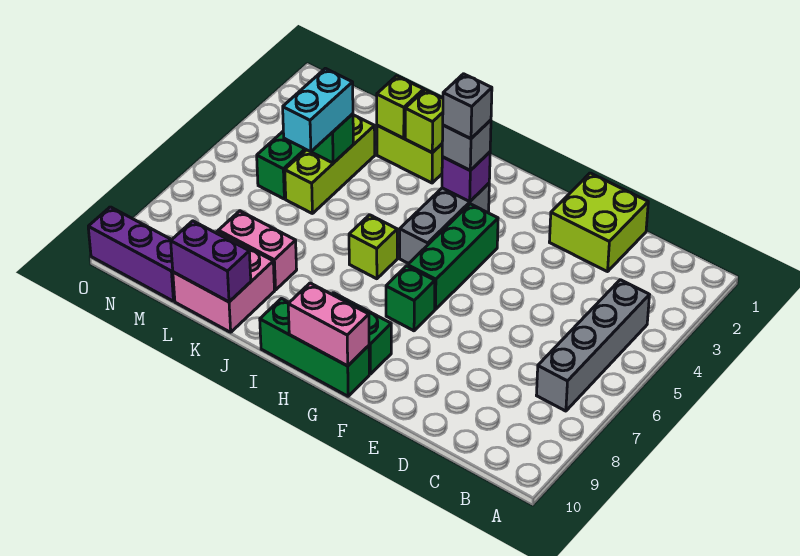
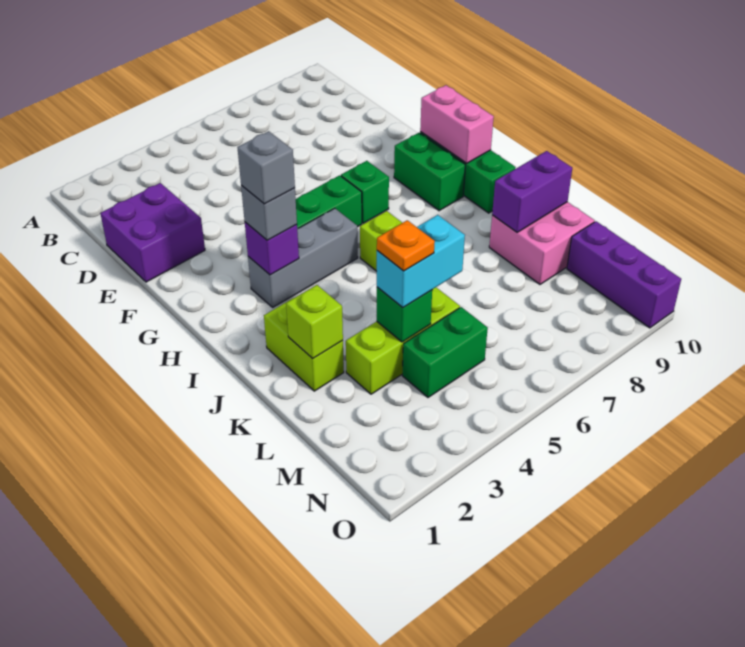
grey brick B4:B7 level 1 -> none
lime brick D1:E2 level 1 -> purple brick D1:E2 level 1
lime brick J2 level 2 -> none
pink brick K8:L8 level 1 -> none
purple brick K10:L10 level 2 -> purple brick K9:K10 level 2
none -> orange plate L4 level 4

